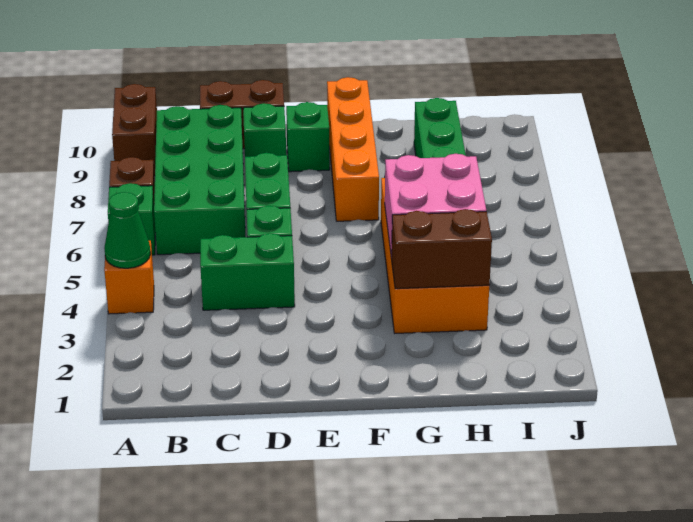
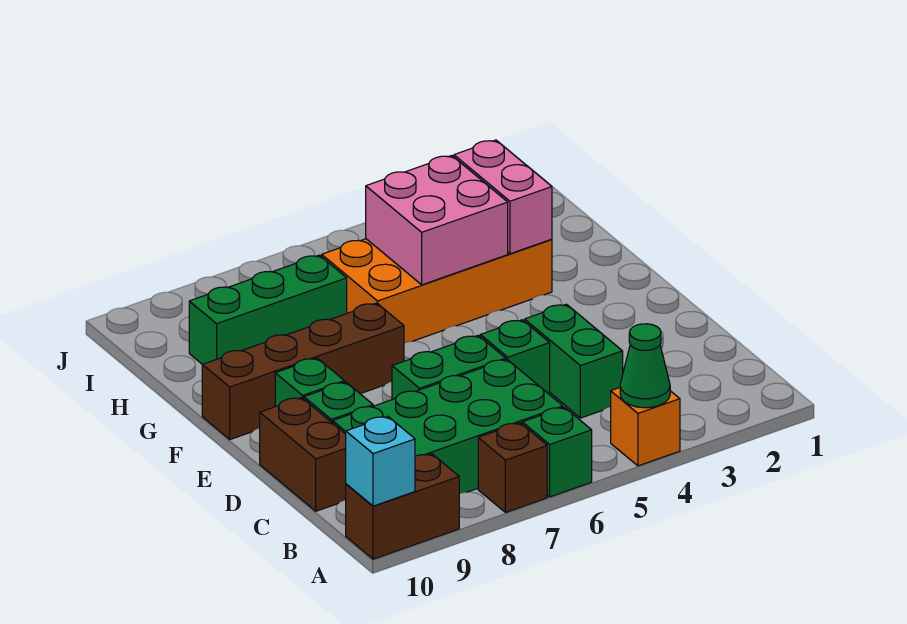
none -> cyan brick A10 level 2
orange brick F7:F10 level 1 -> brown brick F7:F10 level 1
brown brick G3:H3 level 2 -> pink brick G3:H3 level 2

